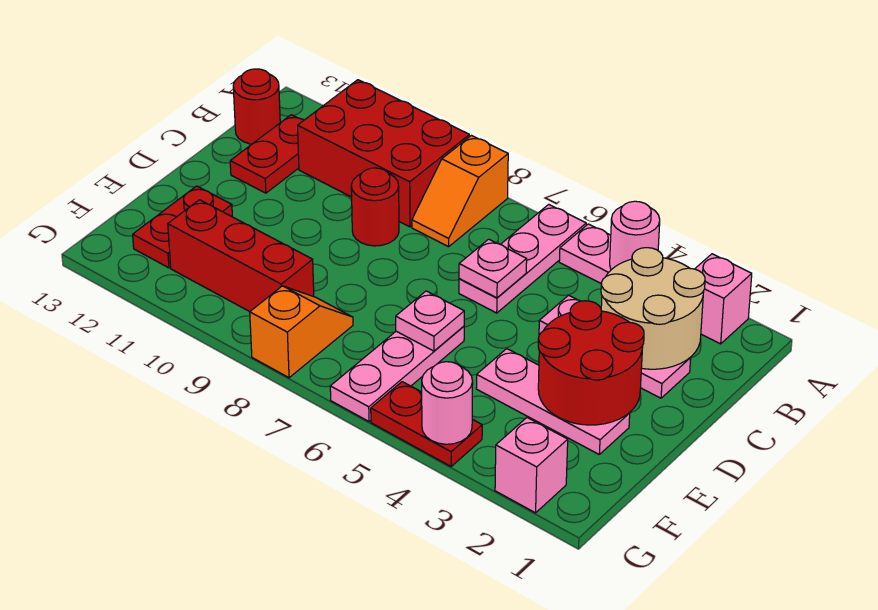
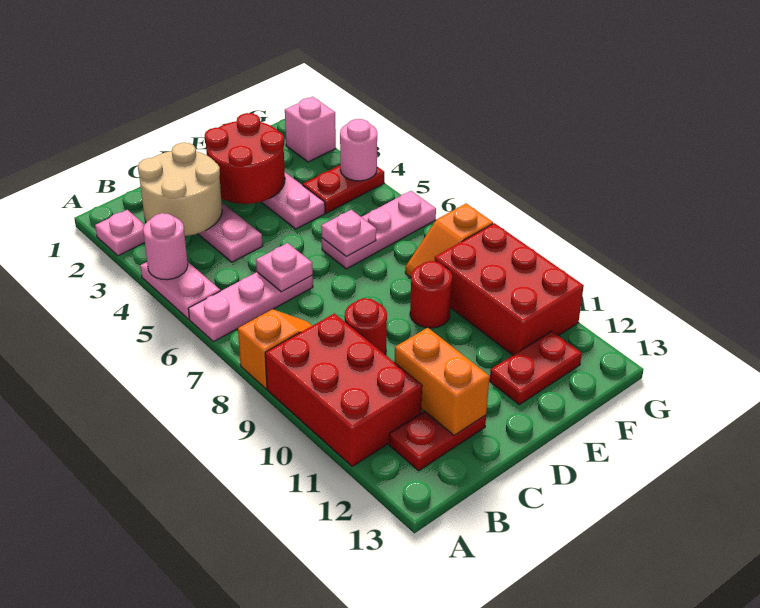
pink brick A2 level 1 -> pink plate A2 level 1
red round brick B13 level 1 -> red round brick E9 level 1
none -> orange brick C11:C12 level 2
red brick F9:F11 level 1 -> red brick F9:G11 level 1
red plate G4:G5 level 1 -> red plate F4:G4 level 1

